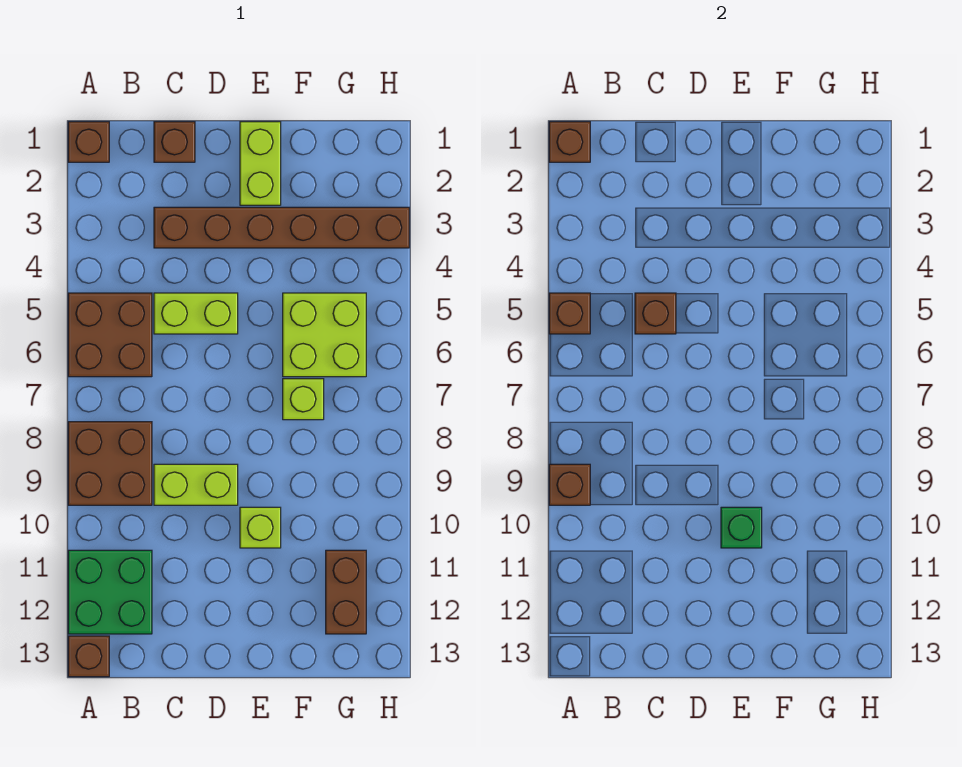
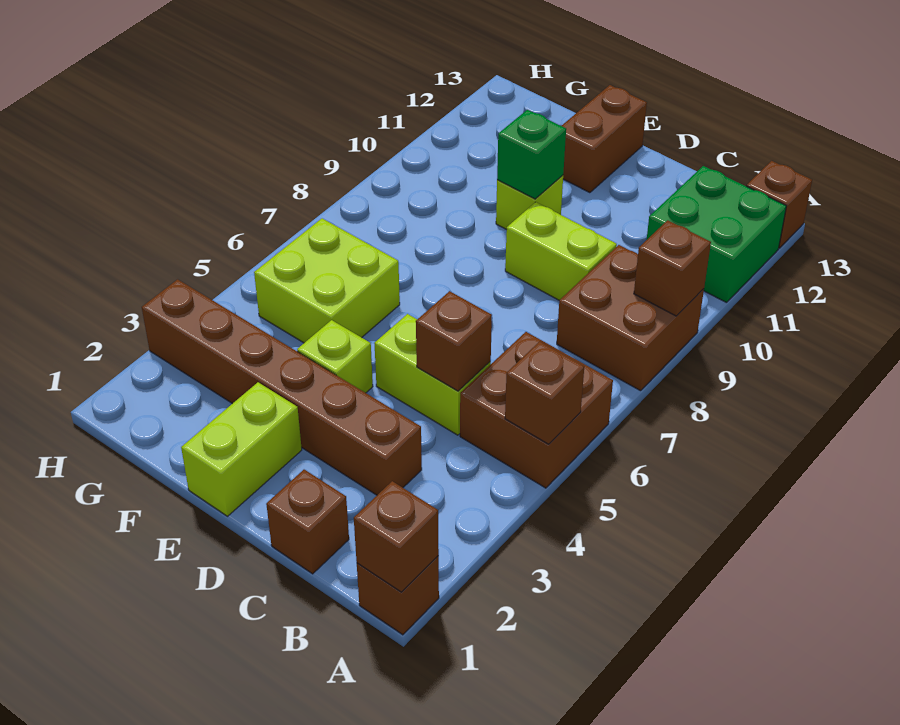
lime brick F7 level 1 -> lime brick E4 level 1
brown brick G11:G12 level 1 -> brown brick E12:E13 level 1

